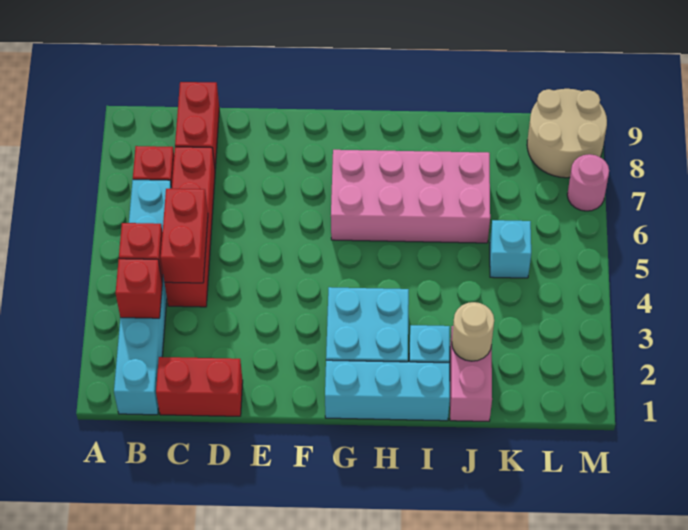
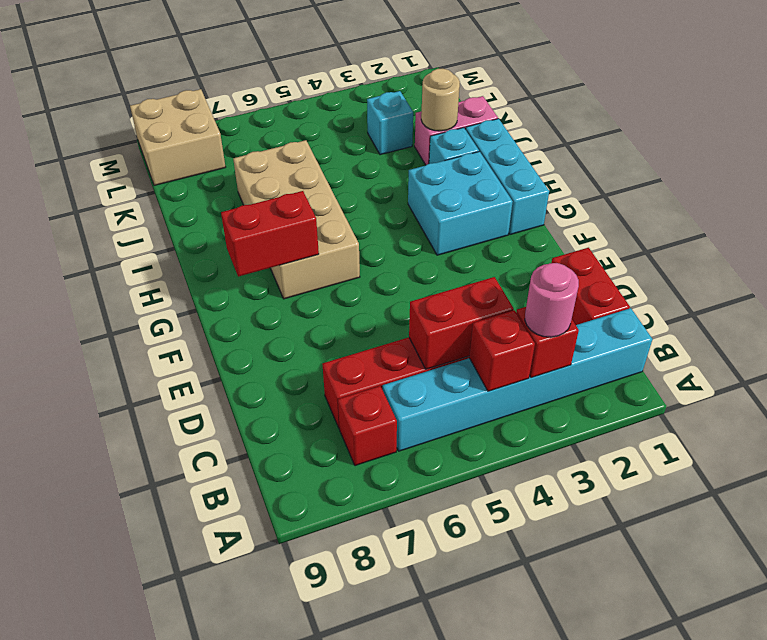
red brick C8:C9 level 1 -> red brick G7:G8 level 2
pink brick G6:J7 level 1 -> tan brick G6:J7 level 1
cyan brick K5 level 1 -> cyan brick K3 level 1
tan round brick L8:M9 level 1 -> tan brick L8:M9 level 1
pink round brick M7 level 1 -> pink round brick B3 level 3

